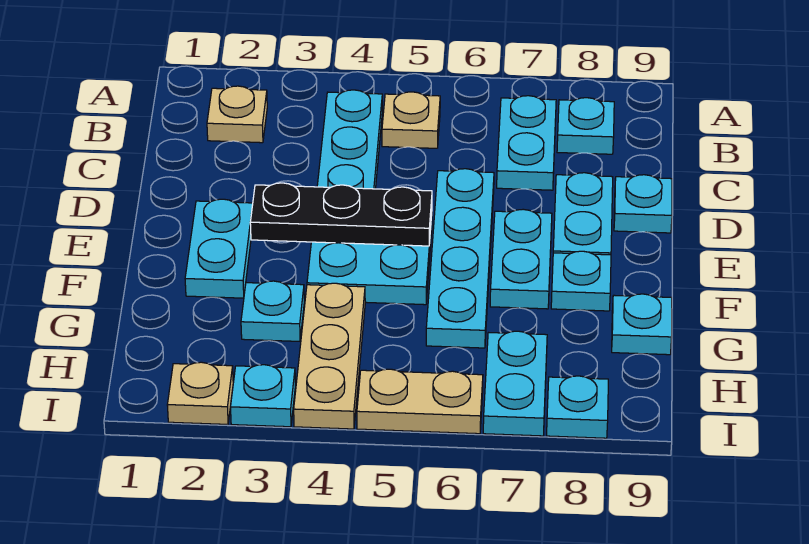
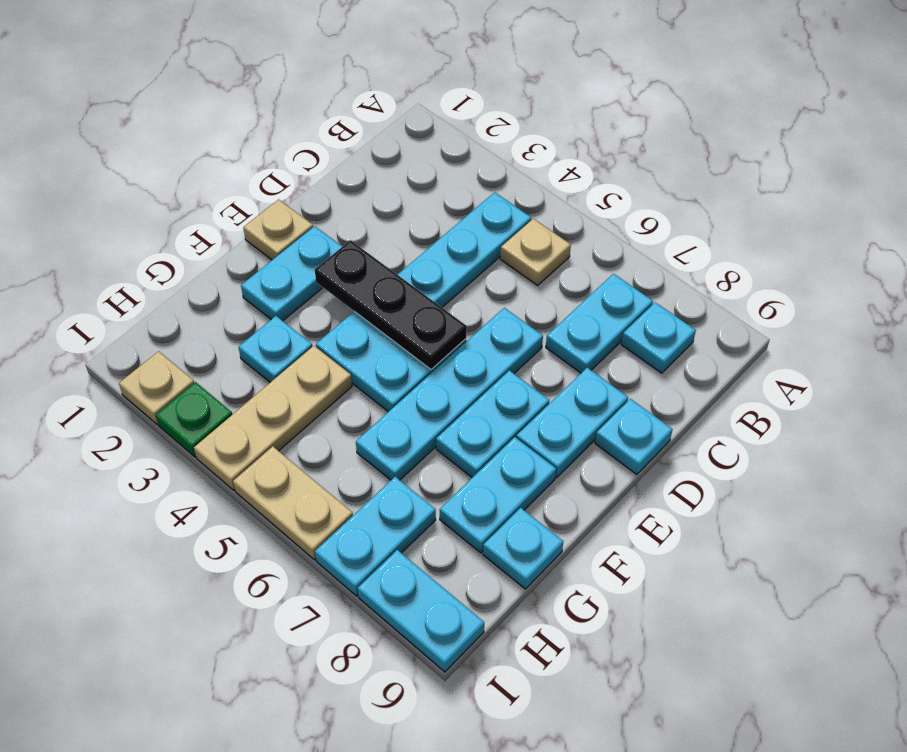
tan plate B2 level 1 -> tan plate E1 level 1
cyan plate F8 level 1 -> cyan plate F8:G8 level 1
cyan plate I3 level 1 -> green plate I3 level 1
cyan plate I8 level 1 -> cyan plate I8:I9 level 1

